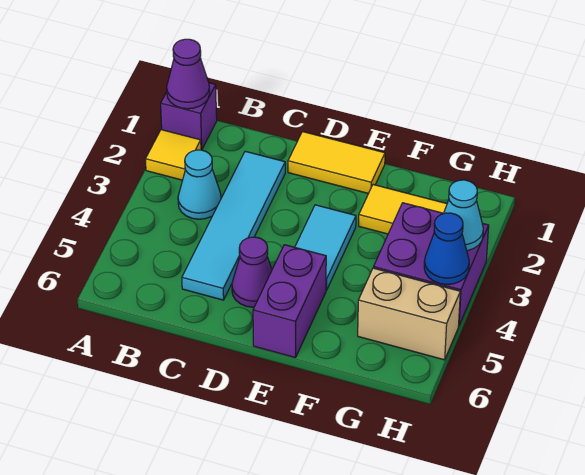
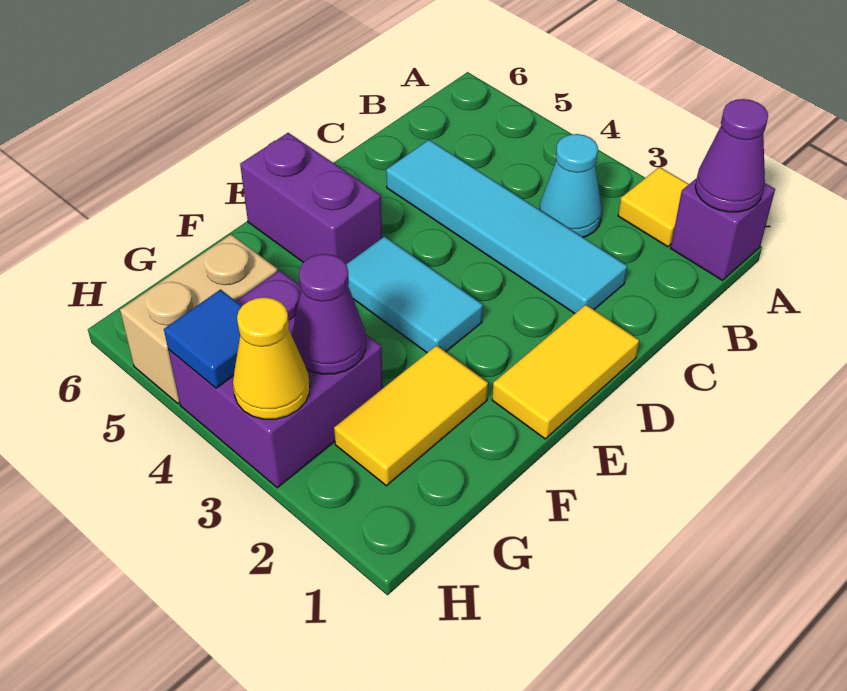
purple cone D5 level 1 -> purple cone G3 level 2
cyan cone H3 level 2 -> yellow cone H3 level 2
blue cone H4 level 2 -> blue tile H4 level 2

